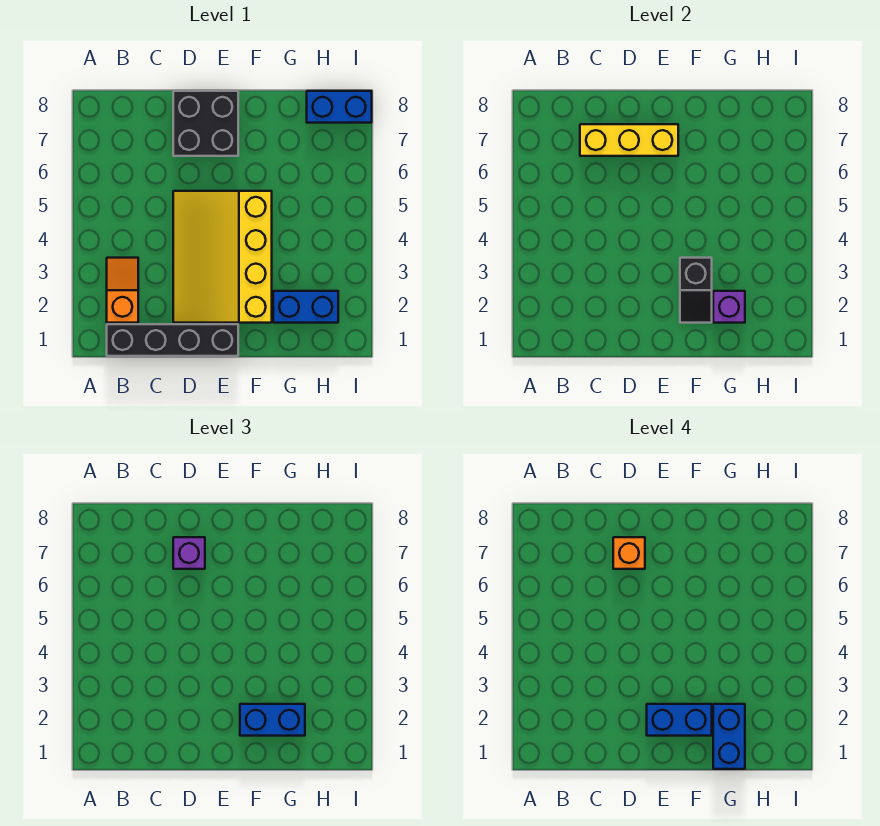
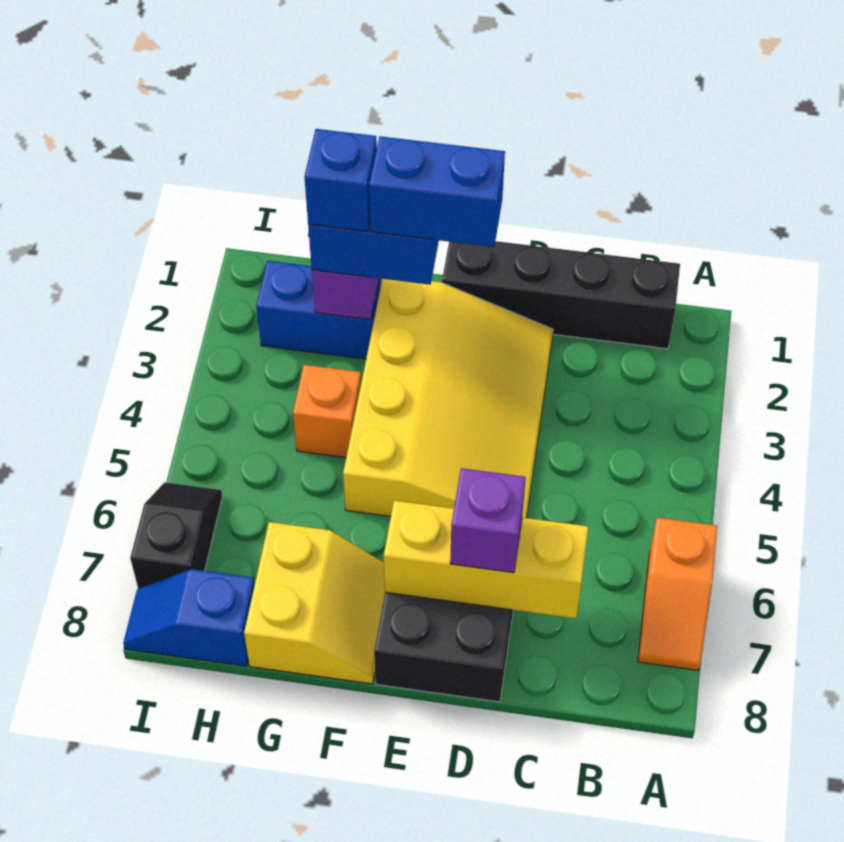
orange slope B2:B3 level 1 top 2 -> orange slope A6:A7 level 1 top 6
orange brick D7 level 4 -> orange brick G4 level 1
black slope F2:F3 level 2 top 3 -> black slope I6:I7 level 1 top 7
none -> yellow slope F7:G8 level 1 top G
blue brick G1:G2 level 4 -> blue brick G2 level 4
blue brick H8:I8 level 1 -> blue slope H8:I8 level 1 top H

